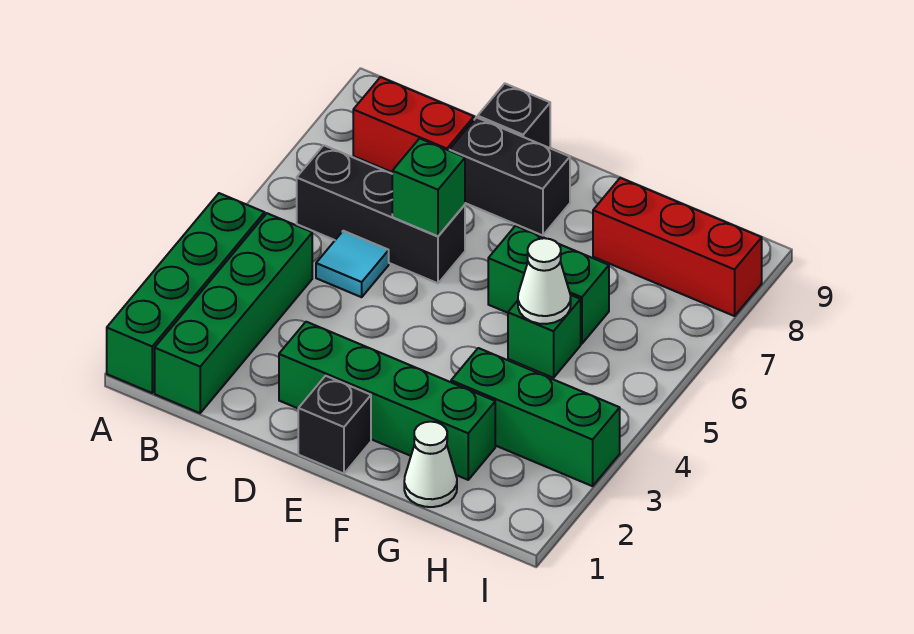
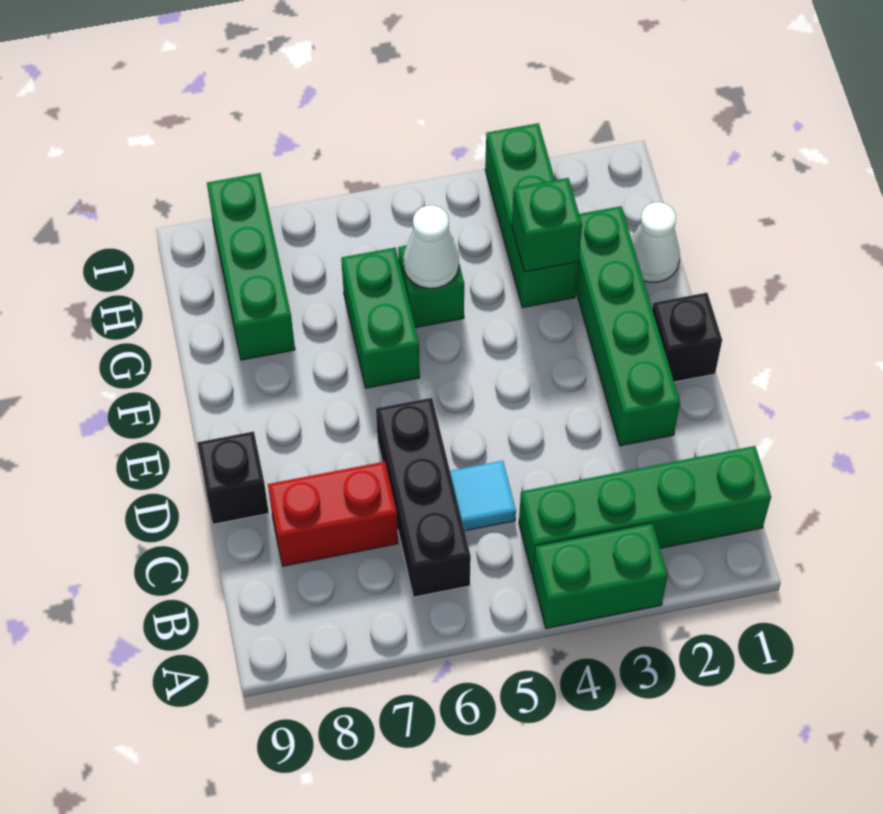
green brick A1:A4 level 1 -> green brick A3:A4 level 1
red brick B8:C8 level 1 -> red brick C7:C8 level 1
green brick D6 level 2 -> green brick G3 level 2
black brick D8:E8 level 1 -> none
red brick G8:I8 level 1 -> green brick G8:I8 level 1

